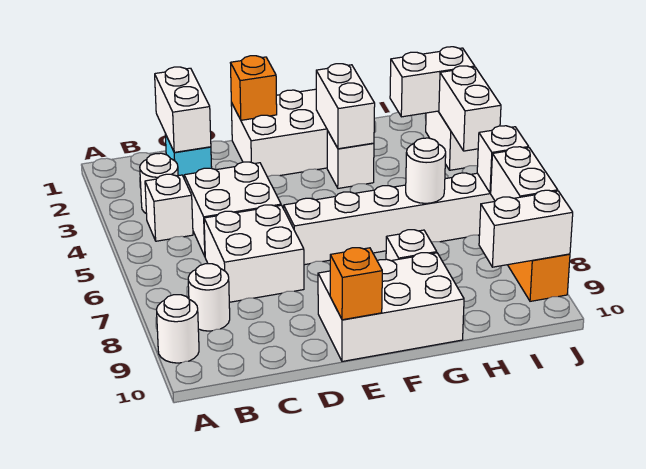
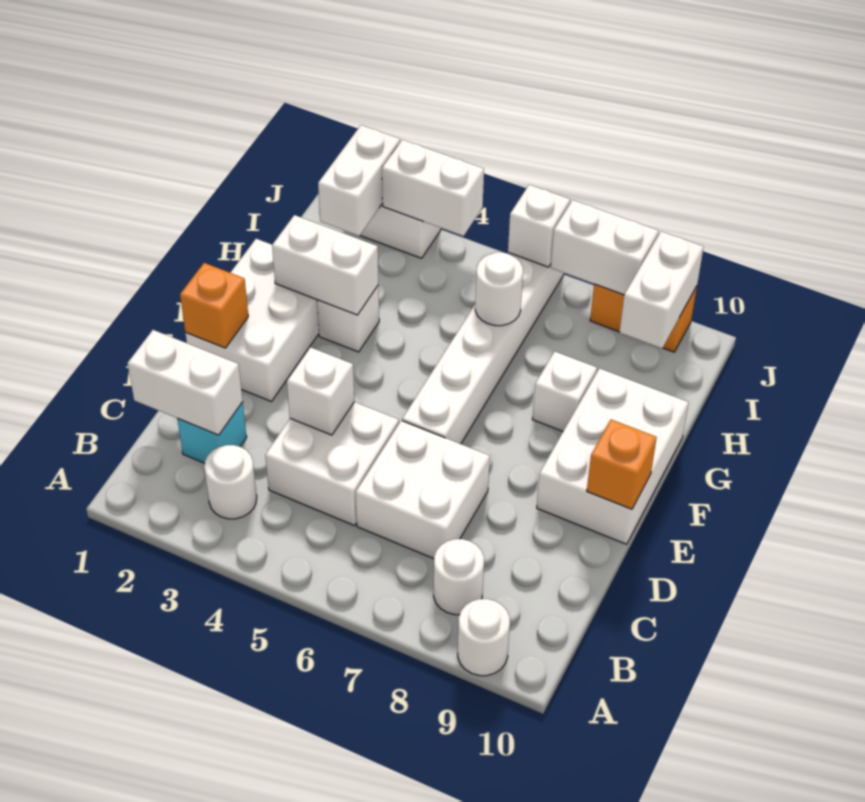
white brick B4 level 1 -> white brick D4 level 2

